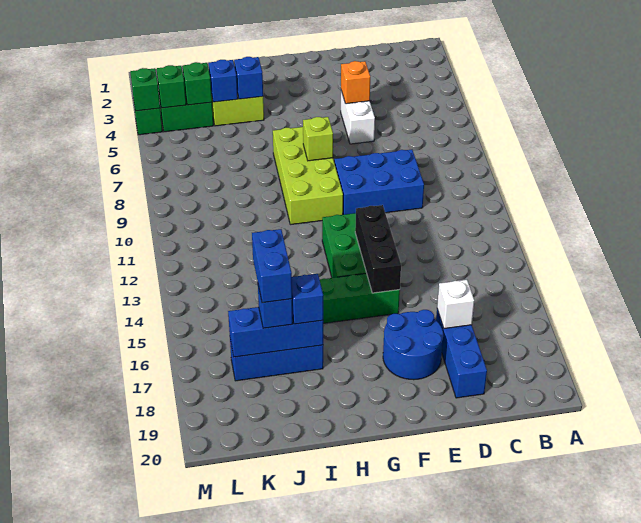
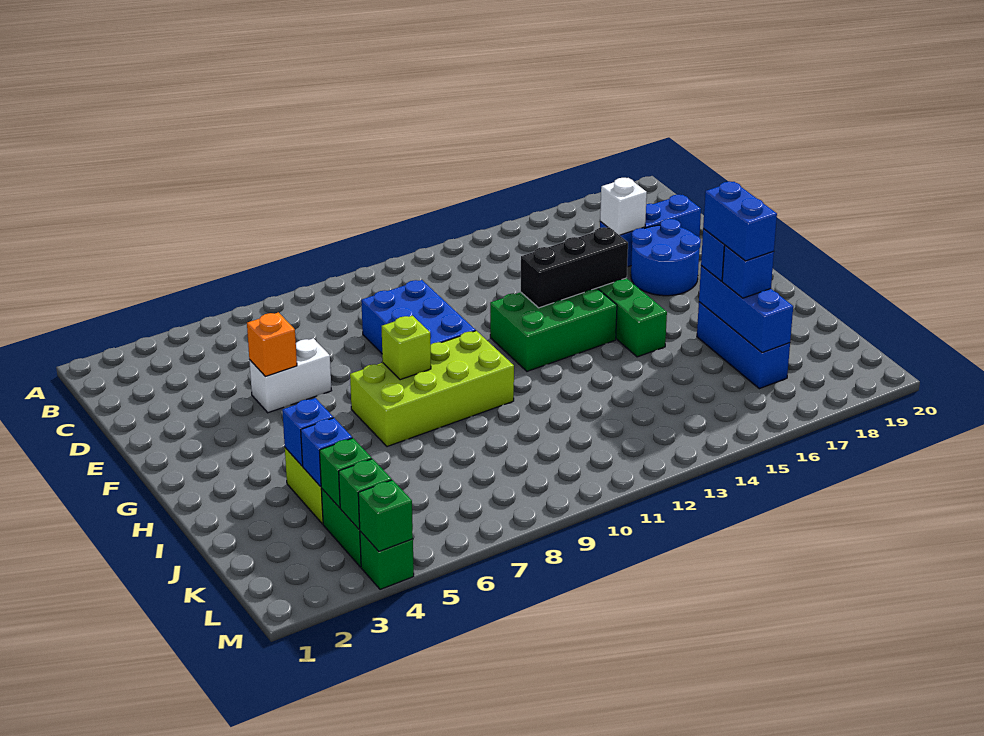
blue brick J16:J17 level 4 -> blue brick I17:J17 level 4

